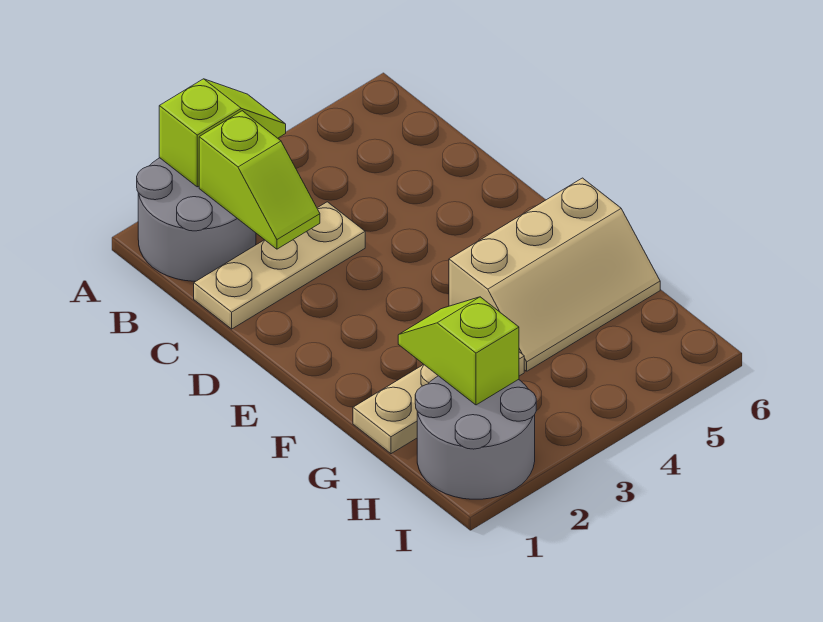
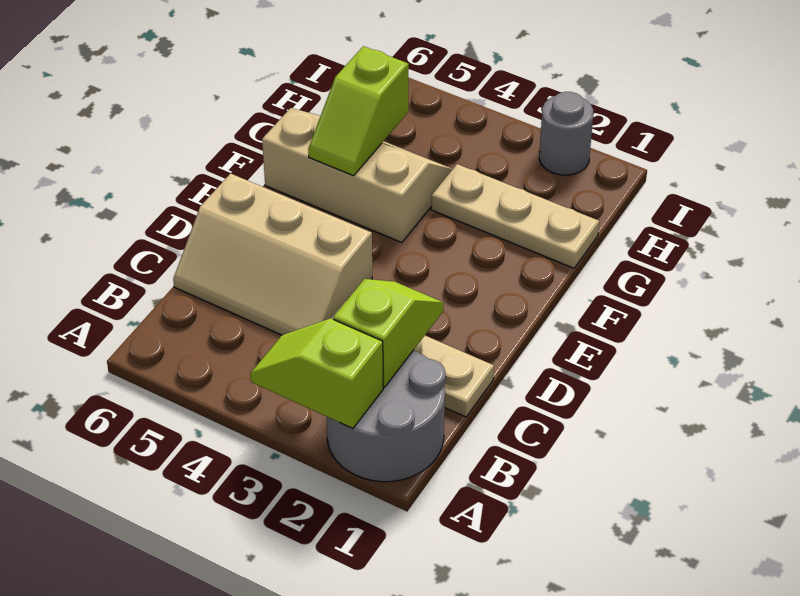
none -> tan slope C4:D6 level 1 top D
lime slope G2:H2 level 2 top H -> lime slope F5:G5 level 2 top G
grey round brick H1:I2 level 1 -> grey round brick I2 level 1

